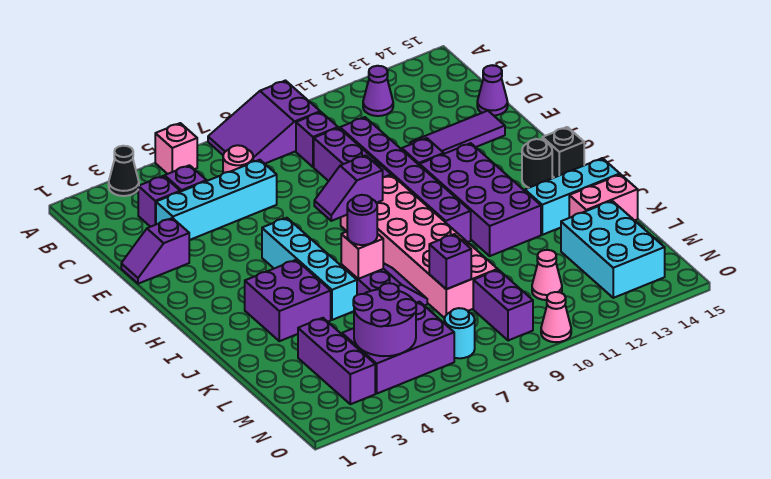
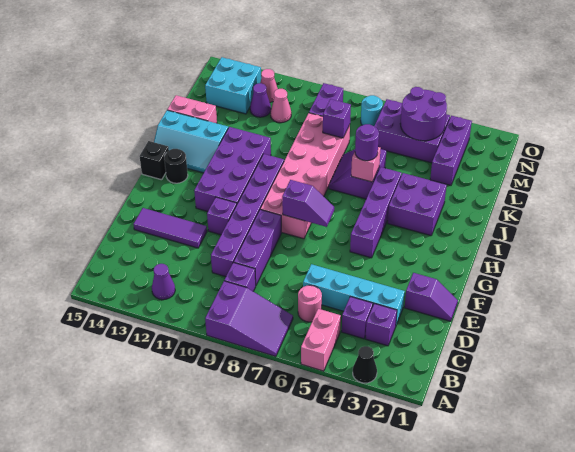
pink brick A5 level 1 -> pink brick A5:B5 level 1
purple cone D15 level 1 -> purple cone M12 level 1
cyan brick G5:J5 level 1 -> purple brick G5:J5 level 1
cyan brick L13:N14 level 1 -> cyan brick M13:N14 level 1
pink cone O10 level 1 -> pink cone N12 level 1

